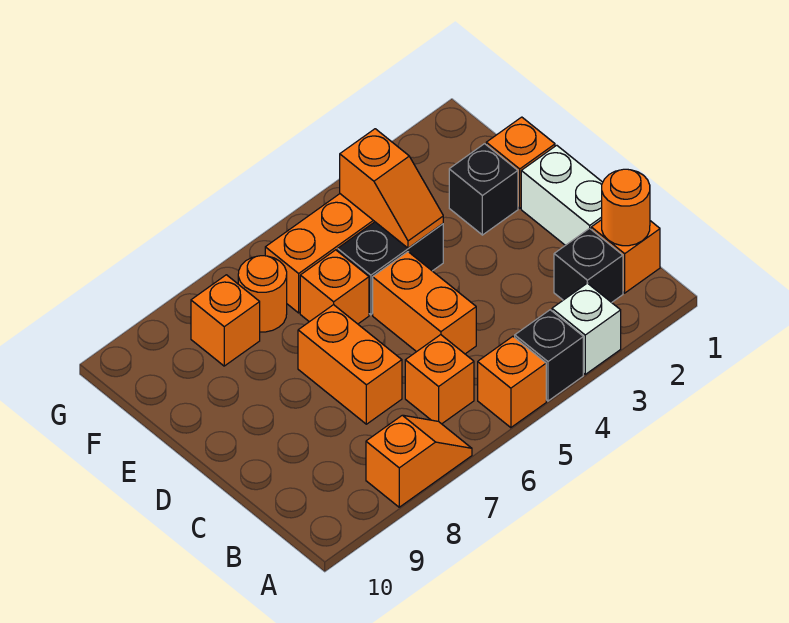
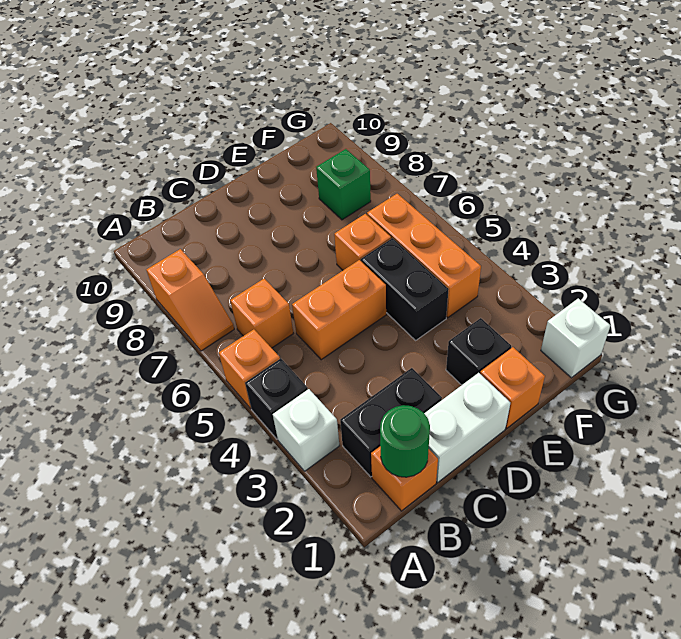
orange round brick B1 level 2 -> green round brick B1 level 2
black brick B2 level 1 -> black brick B2:C2 level 1
orange brick C7:D7 level 1 -> none
orange slope E4:F4 level 2 top F -> none
orange round brick F7 level 1 -> none
orange brick F8 level 1 -> green brick F8 level 1
none -> white brick G1 level 1

